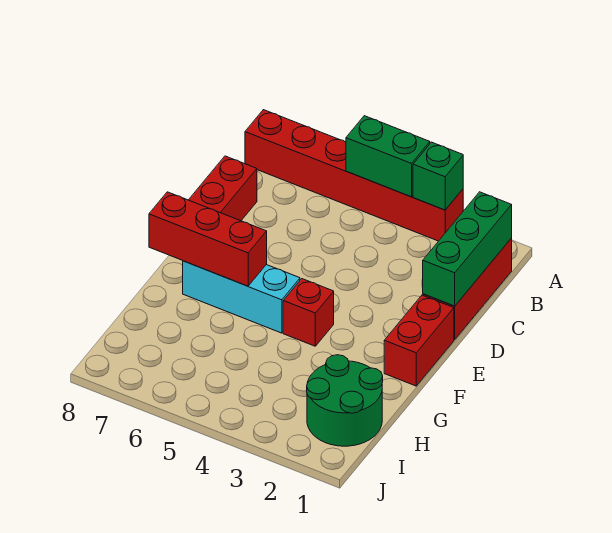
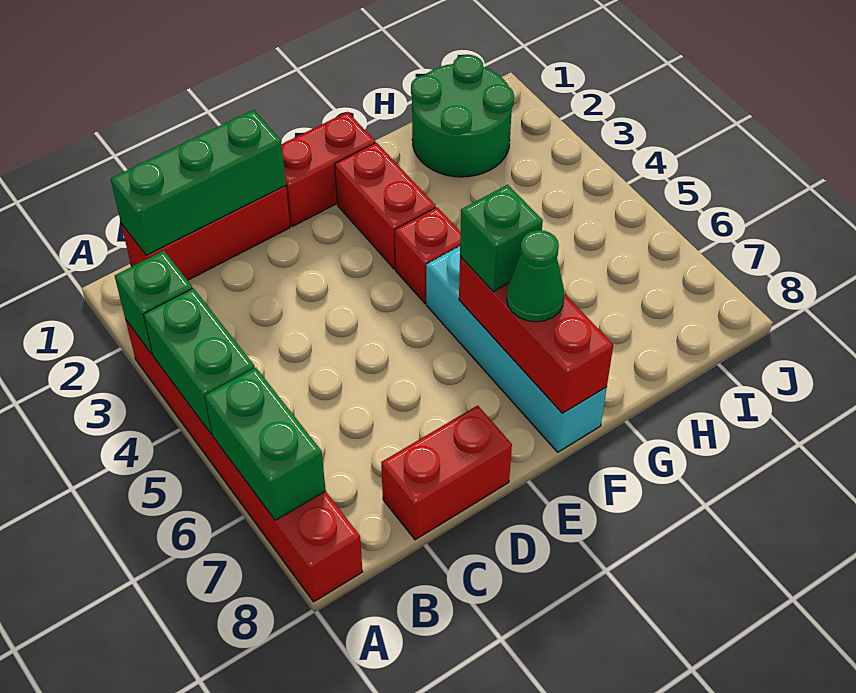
none -> green brick A6:A7 level 2
none -> red brick F2:F3 level 1
cyan brick F5:F7 level 1 -> cyan brick F5:F8 level 1
none -> green brick F6 level 3
none -> green cone F7 level 3

